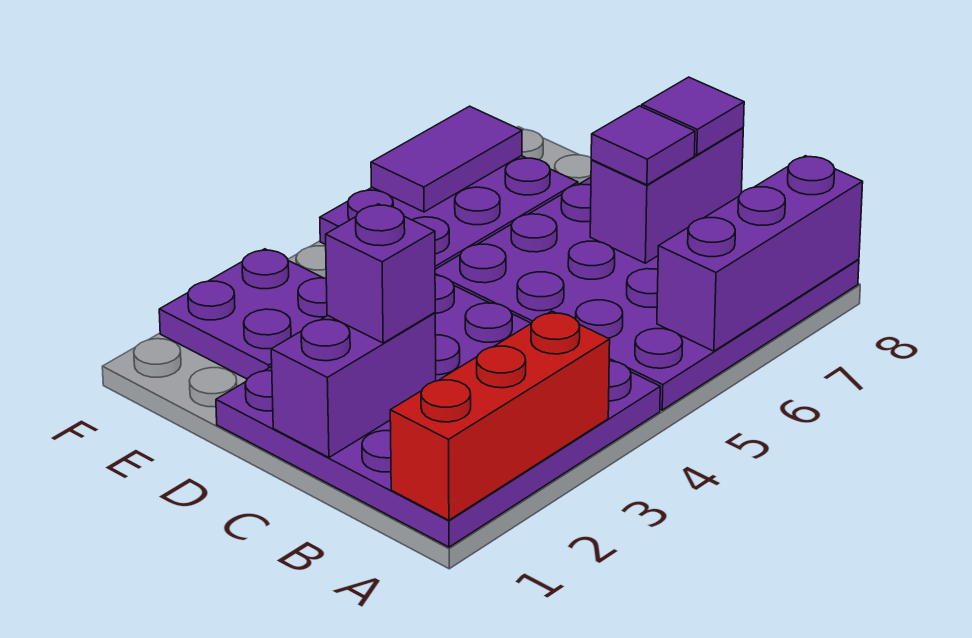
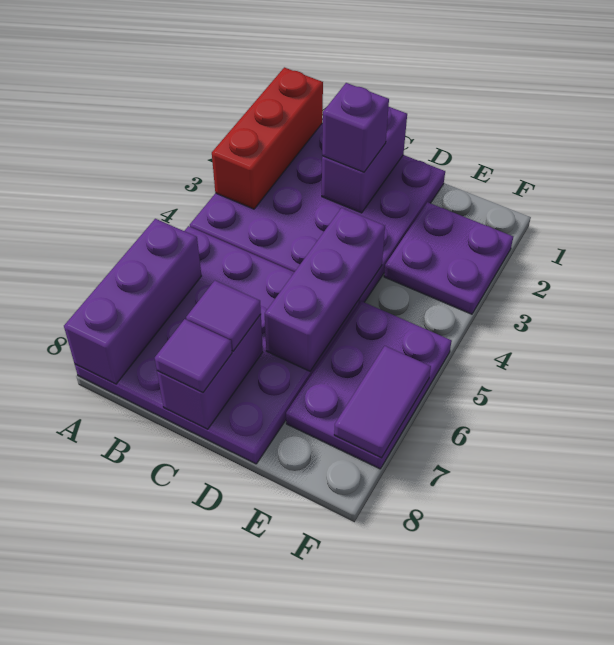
none -> purple brick D4:D6 level 2

